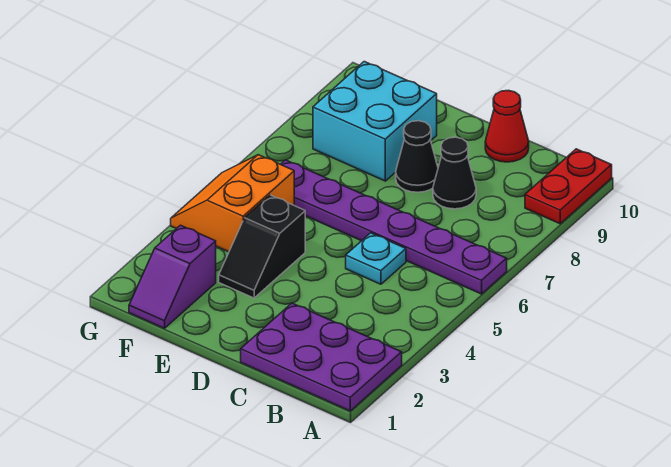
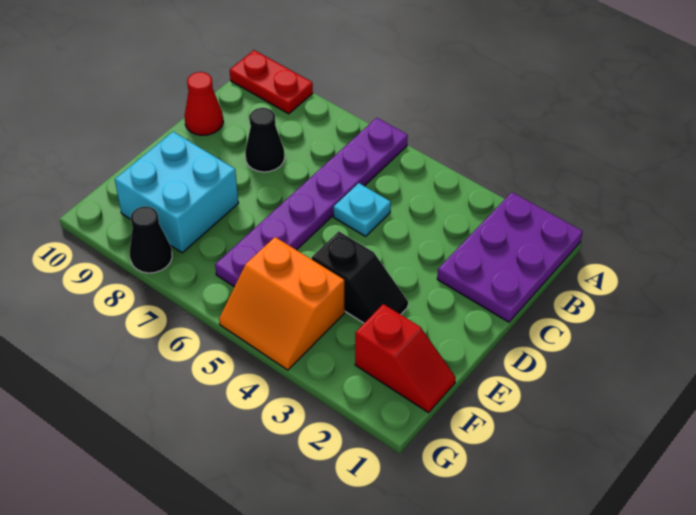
black cone D8 level 1 -> black cone G8 level 1
purple slope F1:F2 level 1 top 2 -> red slope F1:F2 level 1 top 2

